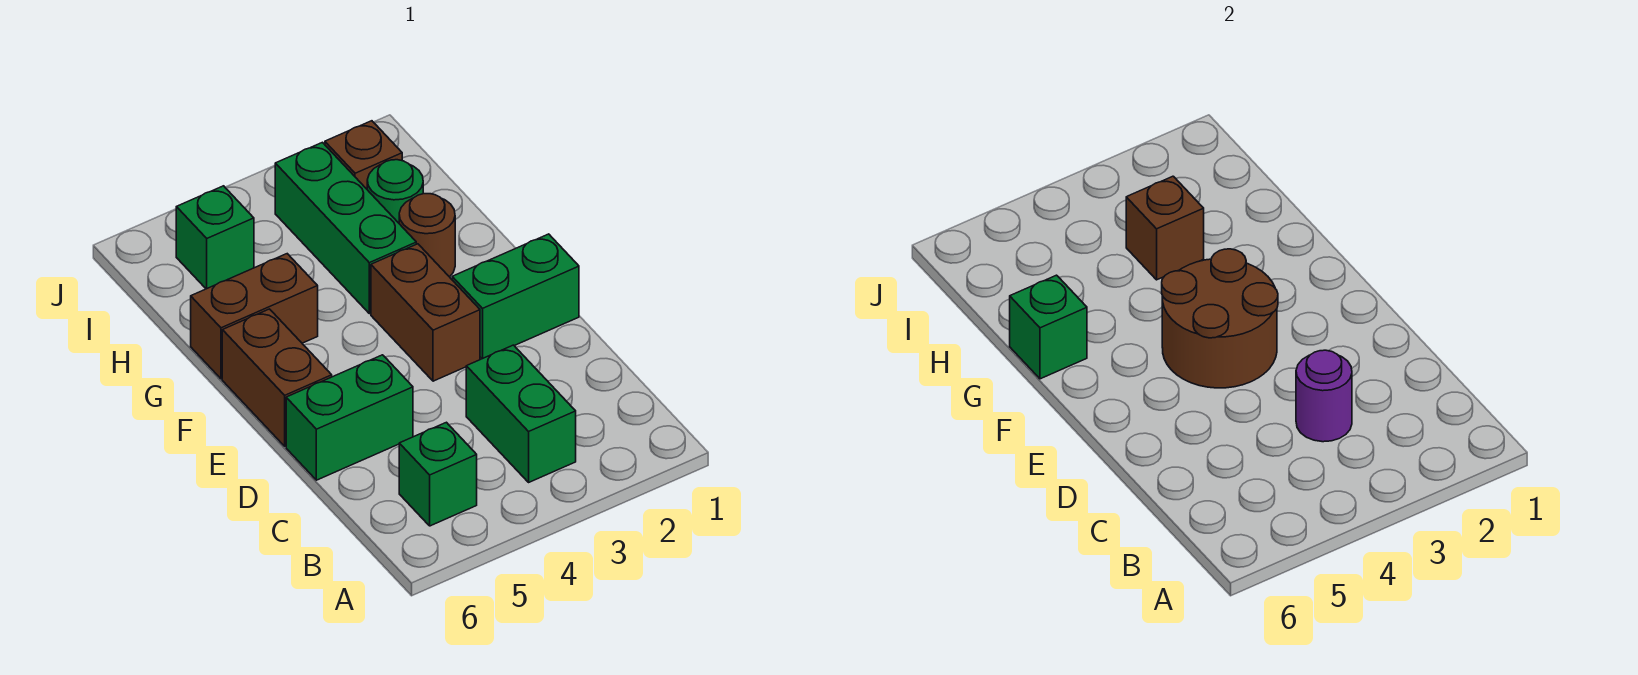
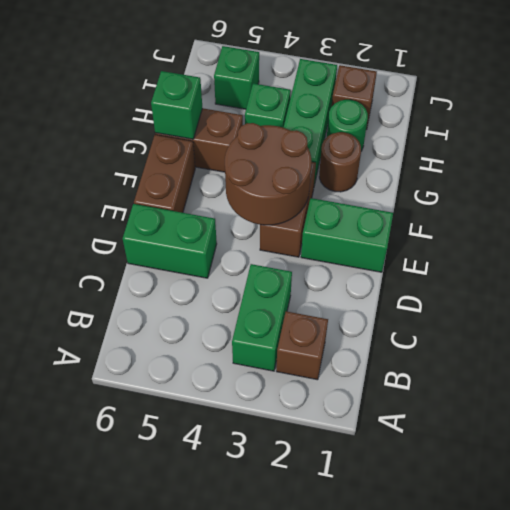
green brick B5 level 1 -> green brick H4 level 1
purple round brick C3 level 2 -> none
brown brick H3 level 2 -> brown brick B2 level 1

